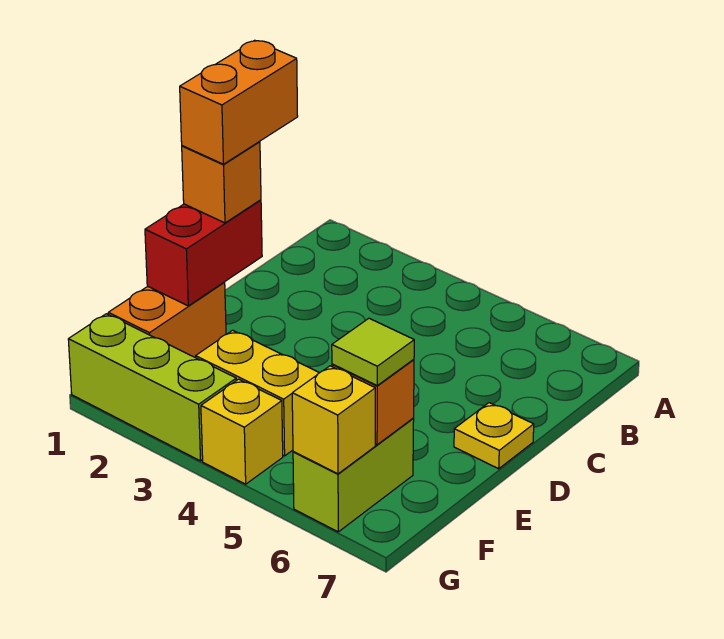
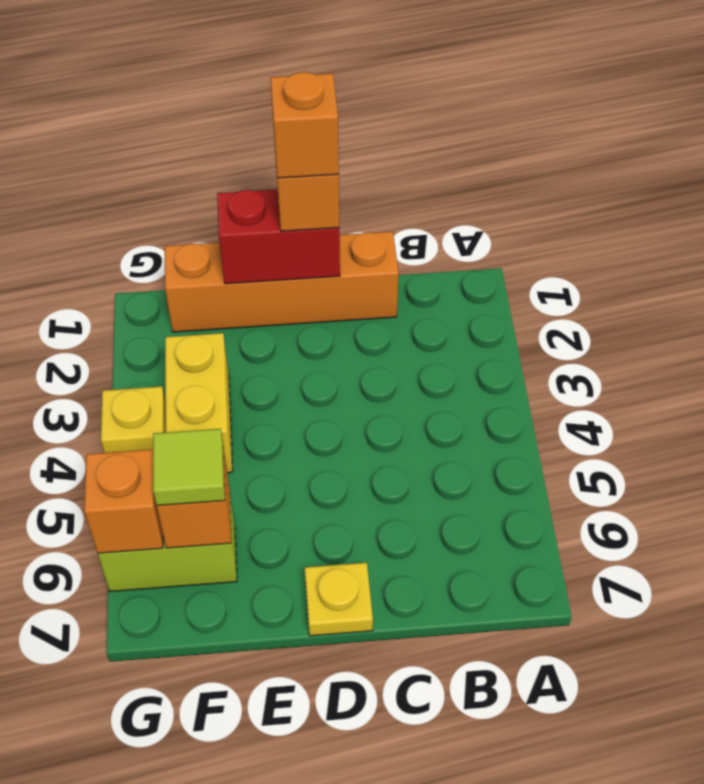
orange brick C1:D1 level 4 -> orange brick D1 level 4
orange brick E1:F1 level 1 -> orange brick C1:F1 level 1
lime brick G1:G3 level 1 -> none
yellow brick G6 level 2 -> orange brick G6 level 2

